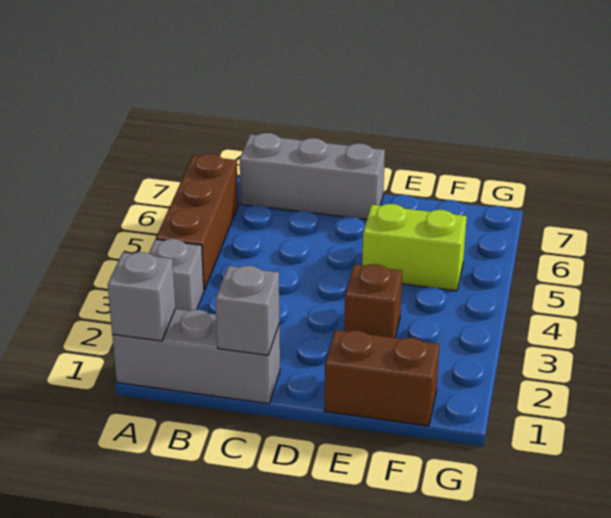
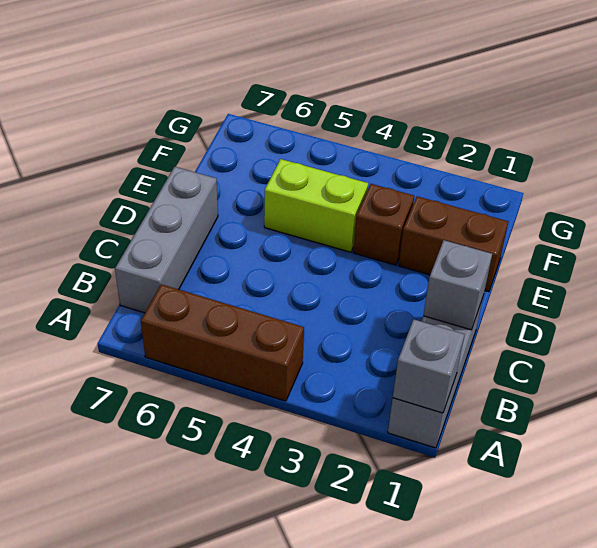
grey brick A3 level 1 -> none
brown brick E1:F1 level 1 -> brown brick E1:E2 level 1
lime brick E5:F5 level 1 -> lime brick E4:E5 level 1

